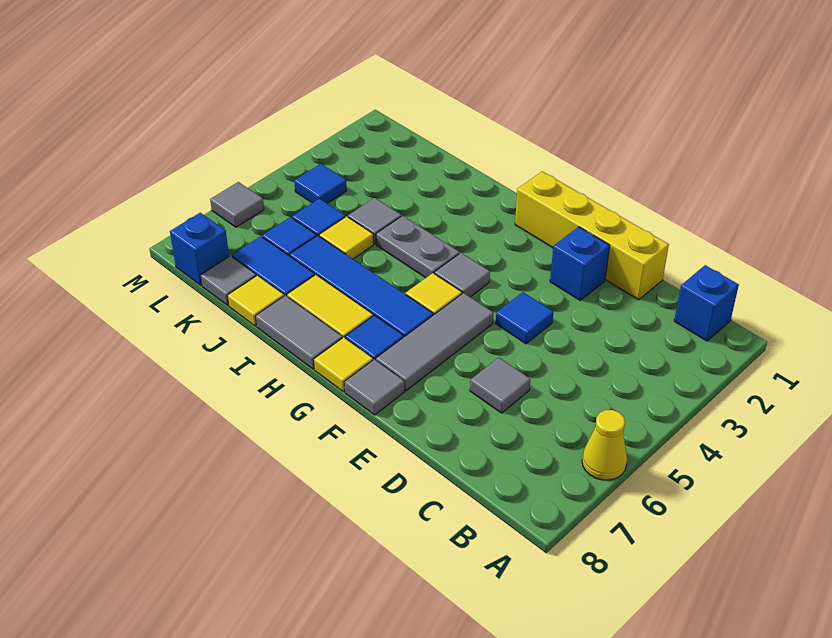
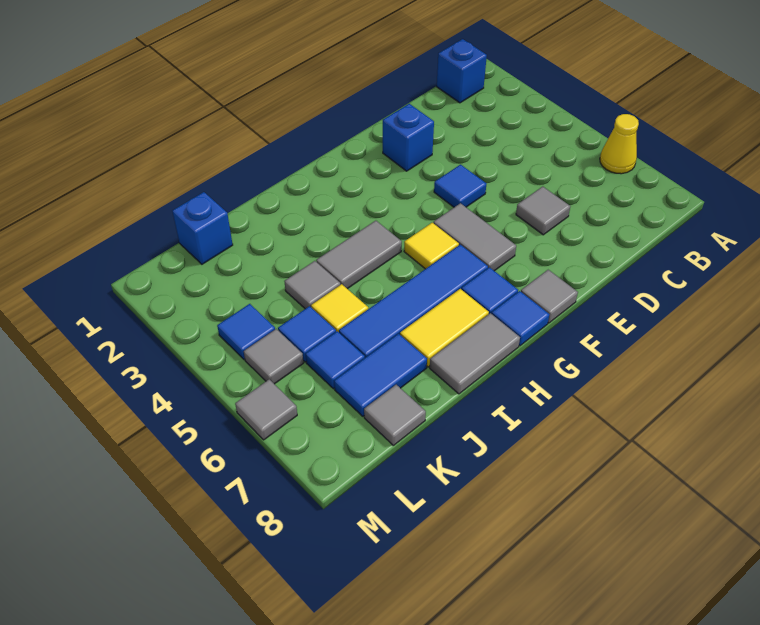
yellow brick D1:G1 level 1 -> none
grey tile F5:F7 level 1 -> grey tile F5:F6 level 1
grey tile G4 level 1 -> grey tile L5 level 1
yellow tile G8 level 1 -> blue tile G8 level 1
grey plate H4:I4 level 1 -> grey tile H4:I4 level 1
yellow tile J8 level 1 -> none
blue brick L8 level 1 -> blue brick K1 level 1

